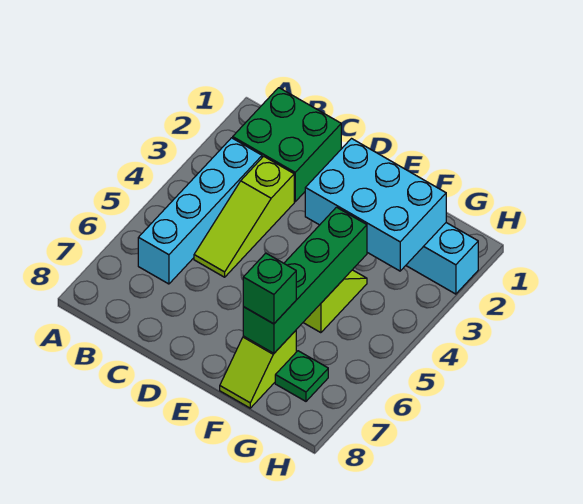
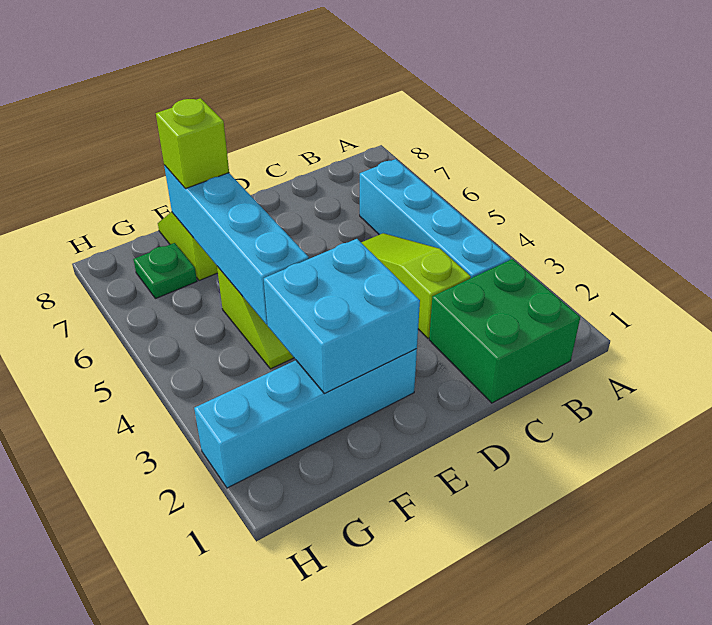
cyan brick E2:G3 level 2 -> cyan brick E2:F3 level 2
green brick F4:F7 level 2 -> cyan brick F4:F7 level 2
green brick F7 level 3 -> lime brick F7 level 3

